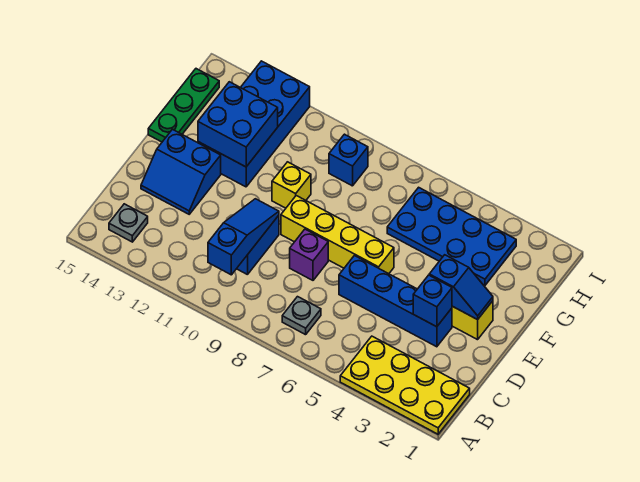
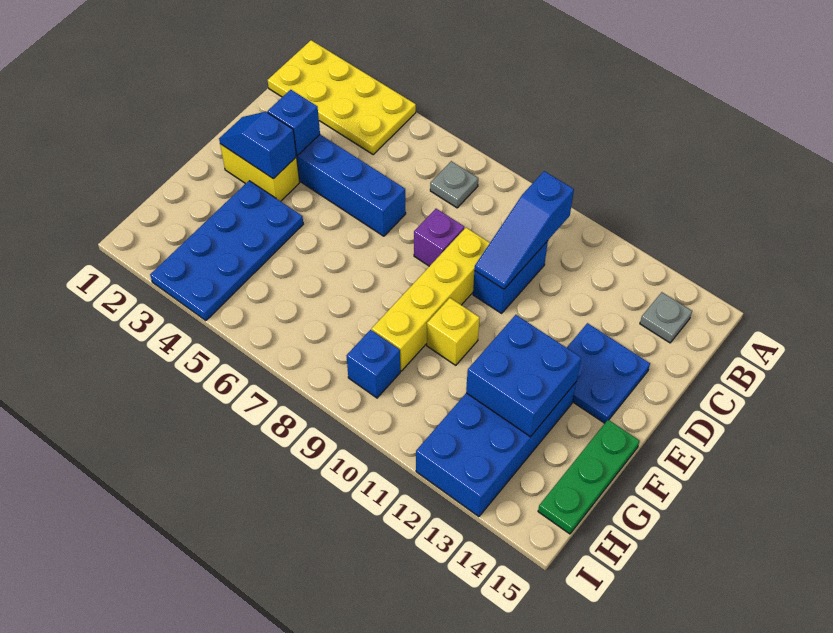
blue slope D13:E14 level 1 top E -> blue plate D13:E14 level 1
yellow brick E6:E9 level 1 -> yellow brick D9:G9 level 1
blue plate G3:H6 level 1 -> blue plate F3:I4 level 1

